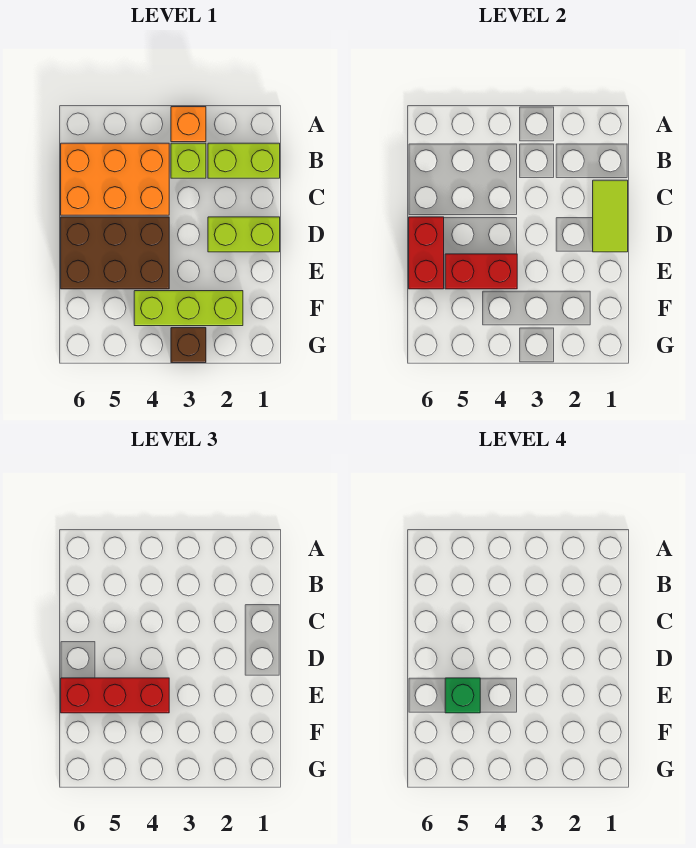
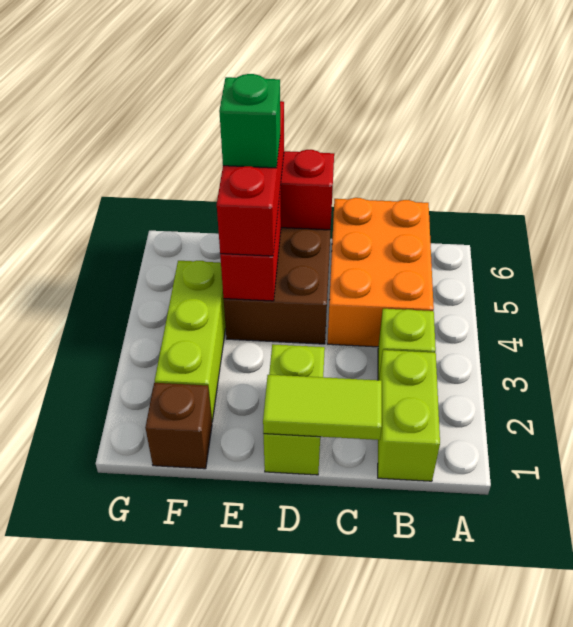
orange brick A3 level 1 -> none
brown brick G3 level 1 -> brown brick F1 level 1

